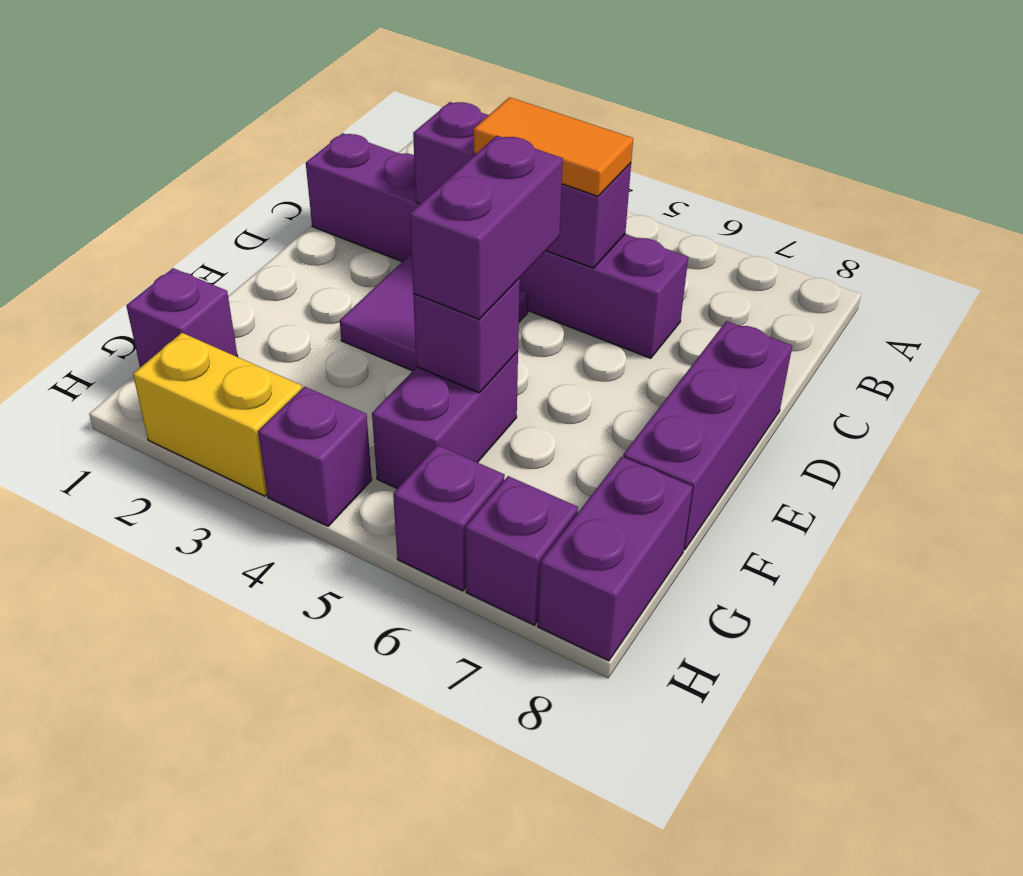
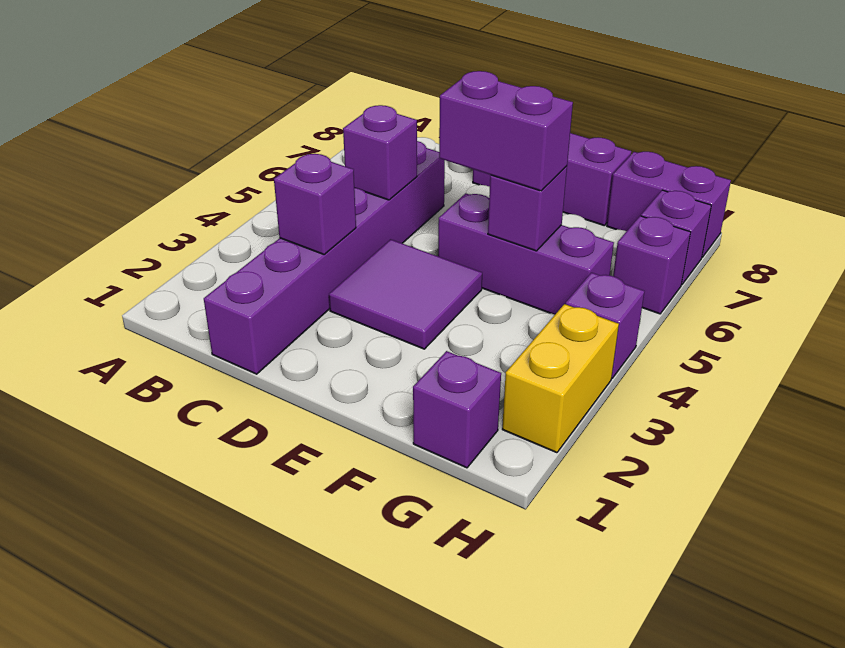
orange tile C4:C5 level 3 -> none
purple brick F5:G5 level 1 -> purple brick E5:G5 level 1

